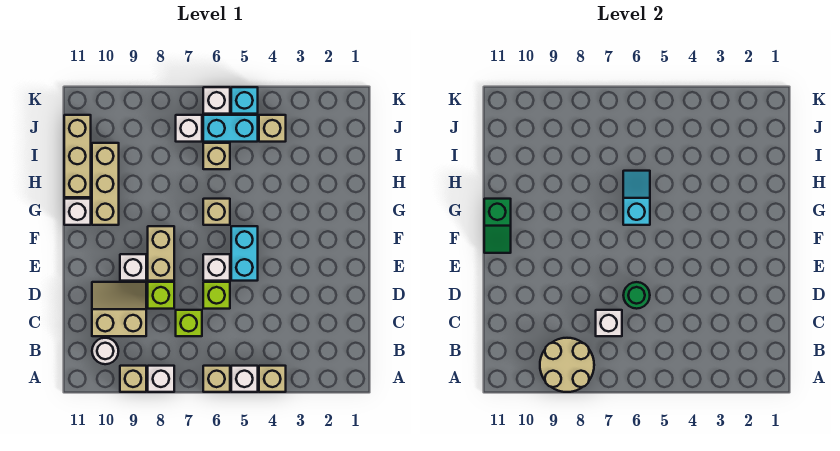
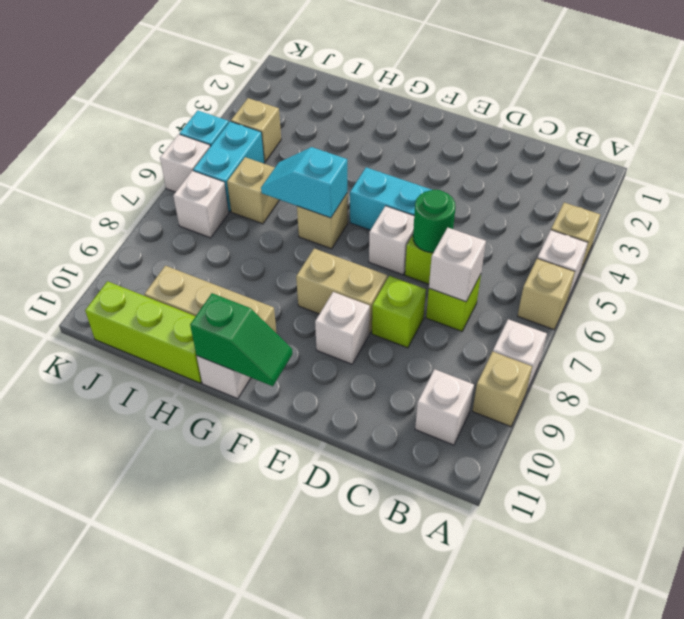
tan round brick A8:B9 level 2 -> none
white round brick B10 level 1 -> white brick B10 level 1
tan slope C9:D10 level 1 top C -> none
tan brick H11:J11 level 1 -> lime brick H11:J11 level 1

